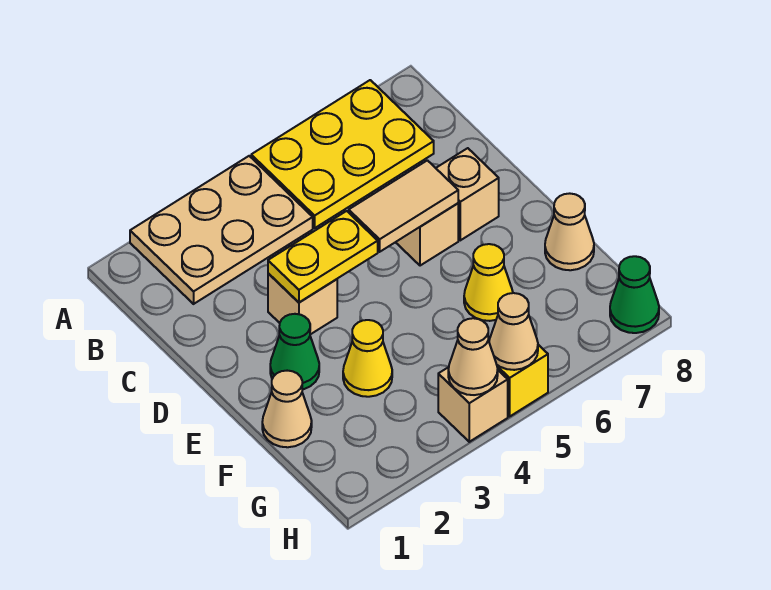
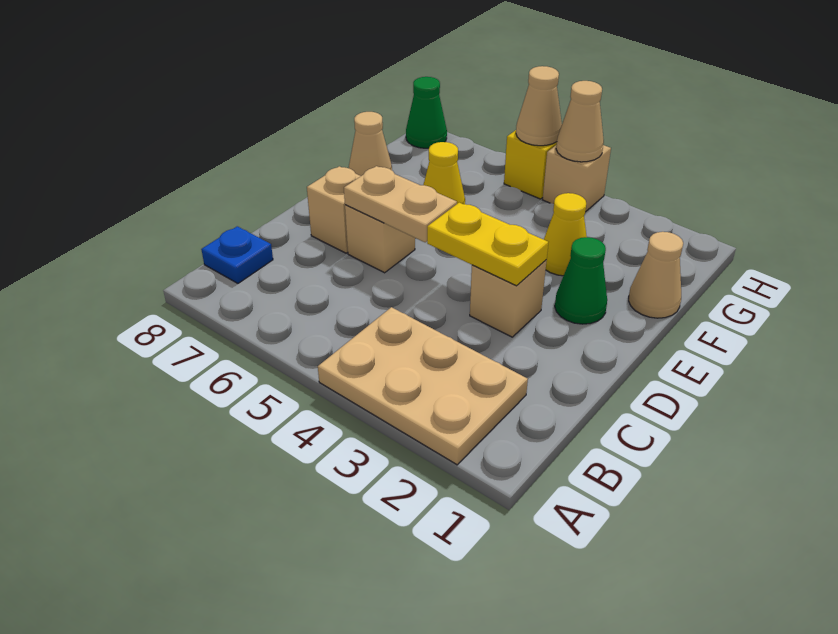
yellow plate A5:B7 level 1 -> none
none -> blue plate B8 level 1
tan tile D5:D6 level 2 -> tan plate D5:D6 level 2

